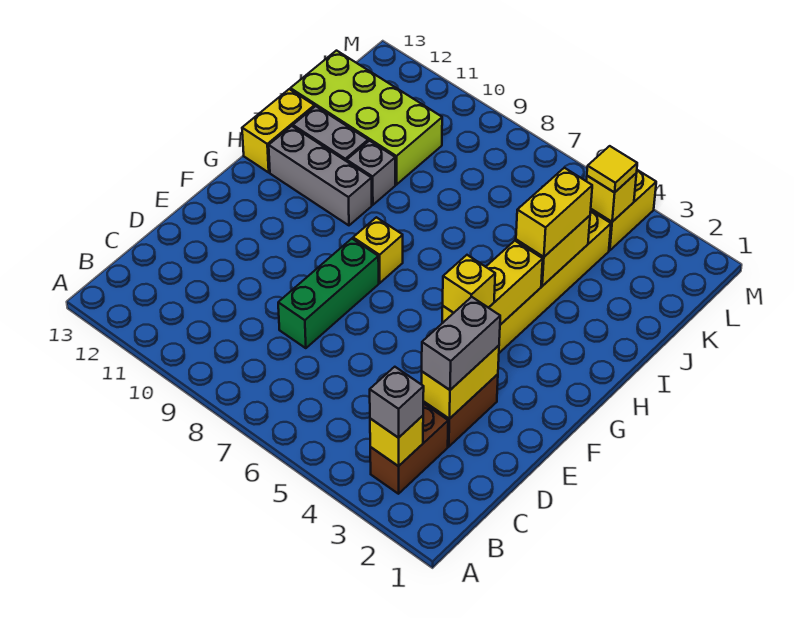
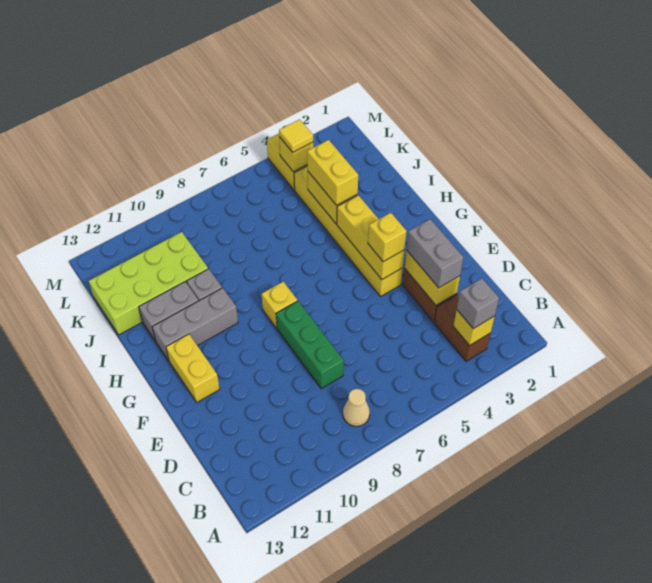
none -> tan cone B8 level 1
yellow brick H13:I13 level 1 -> yellow brick F12:G12 level 1

